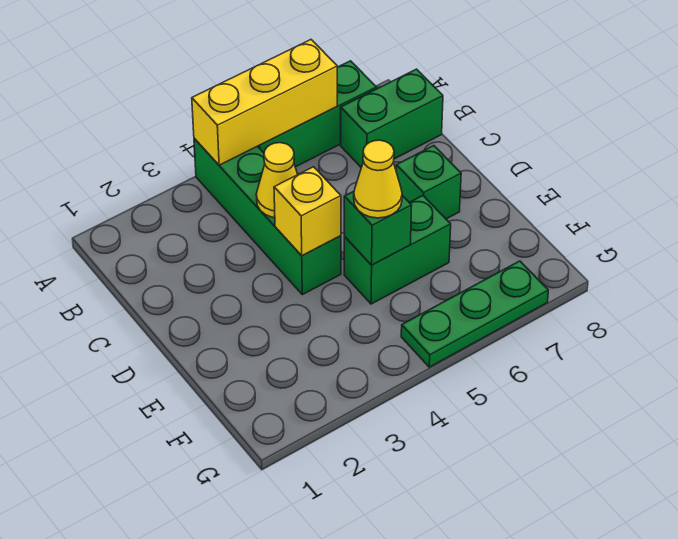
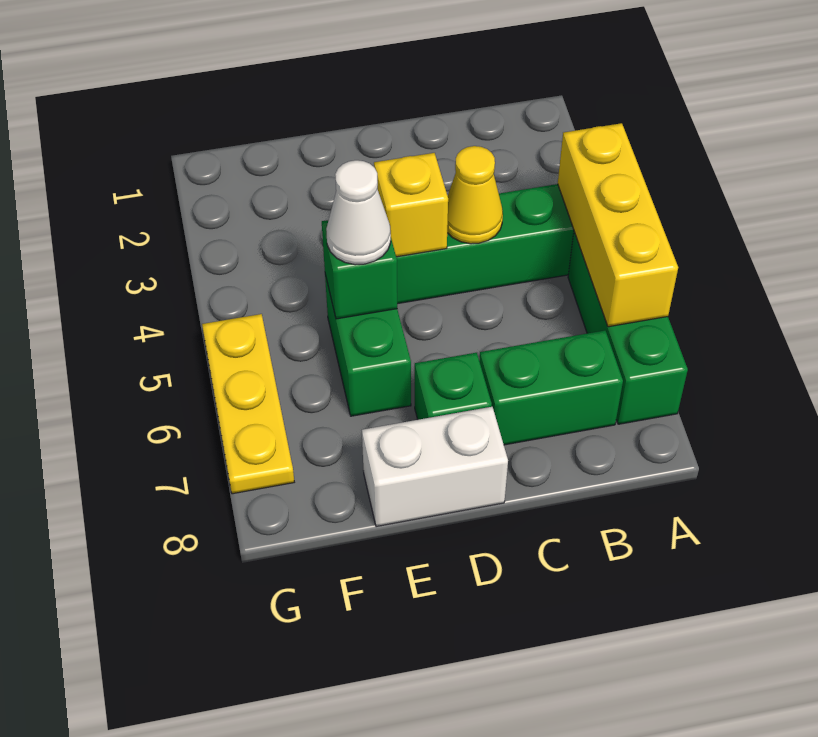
green brick B7:B8 level 1 -> green brick B7:C7 level 1
none -> white brick D8:E8 level 1
yellow cone E5 level 3 -> white cone E5 level 3
green plate G5:G7 level 1 -> yellow plate G5:G7 level 1

